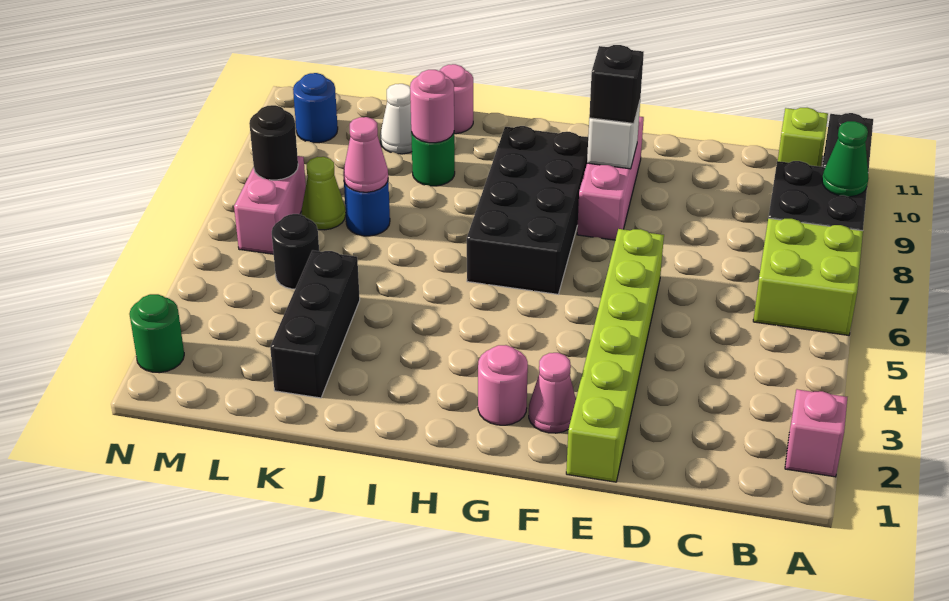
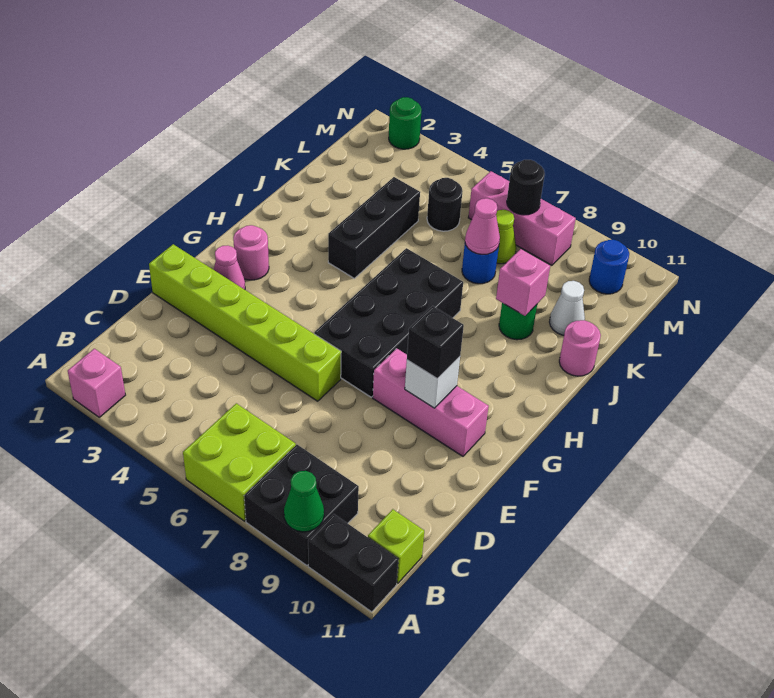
black brick G6:H9 level 1 -> black brick F6:I7 level 1
pink round brick J9 level 2 -> pink brick J9 level 2
black brick K2:K4 level 1 -> black brick I4:K4 level 1
pink brick M6:M7 level 1 -> pink brick M6:M8 level 1

